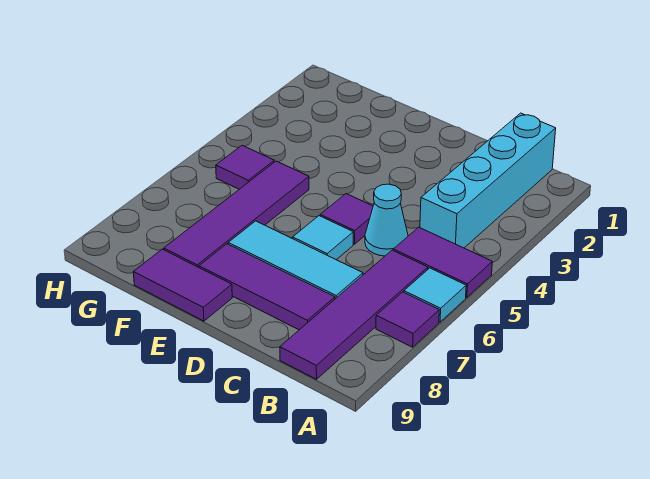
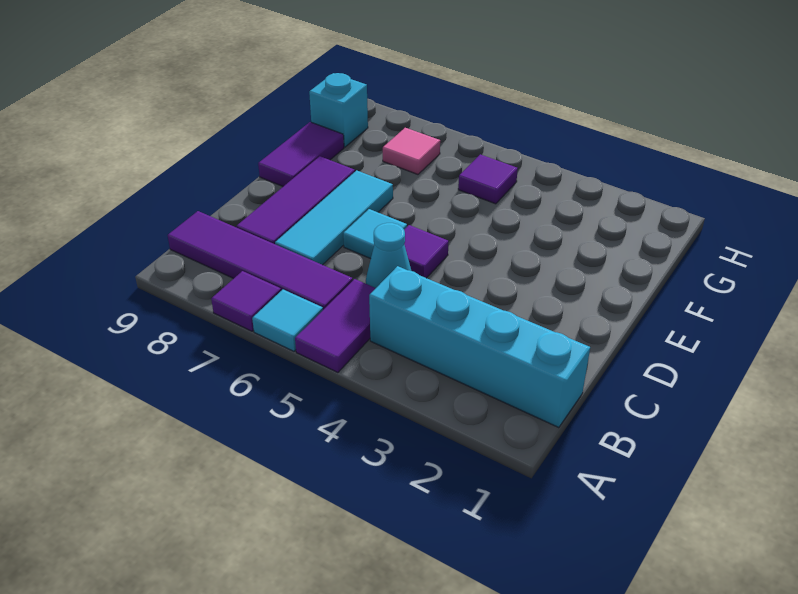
purple tile F5:F8 level 1 -> none
none -> pink tile G7 level 1
none -> cyan brick G9 level 1

